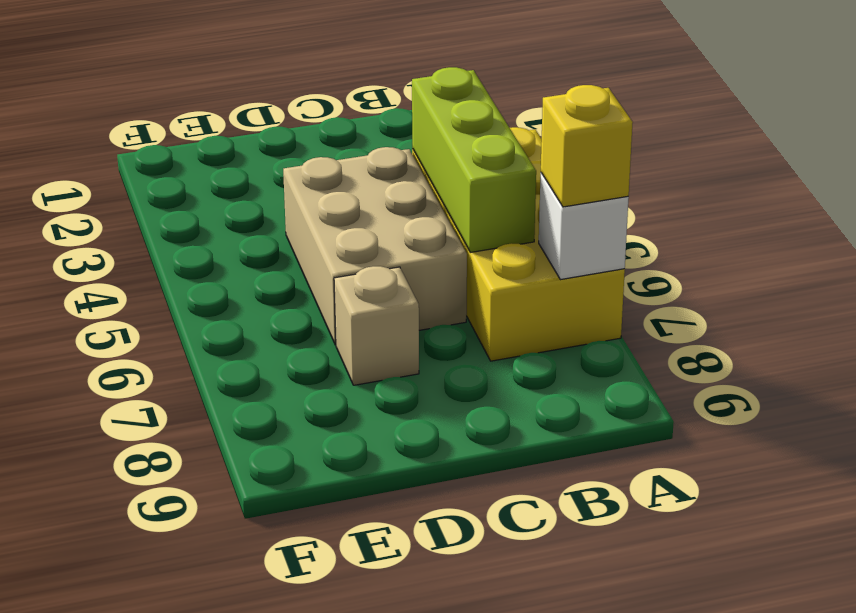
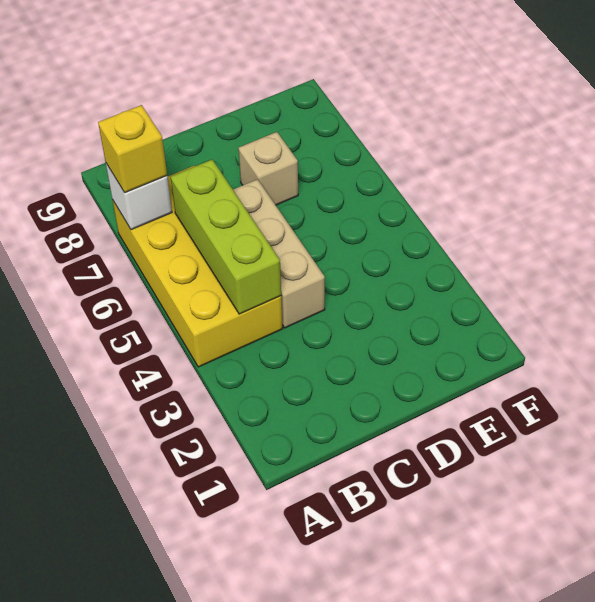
tan brick C4:D6 level 1 -> tan brick C4:C6 level 1

